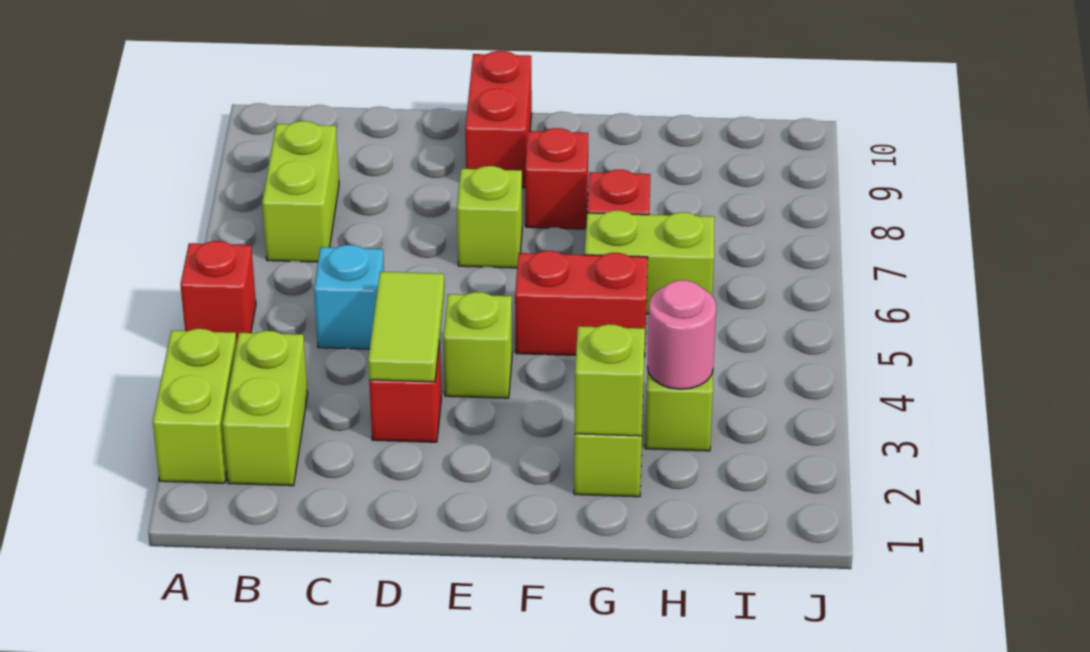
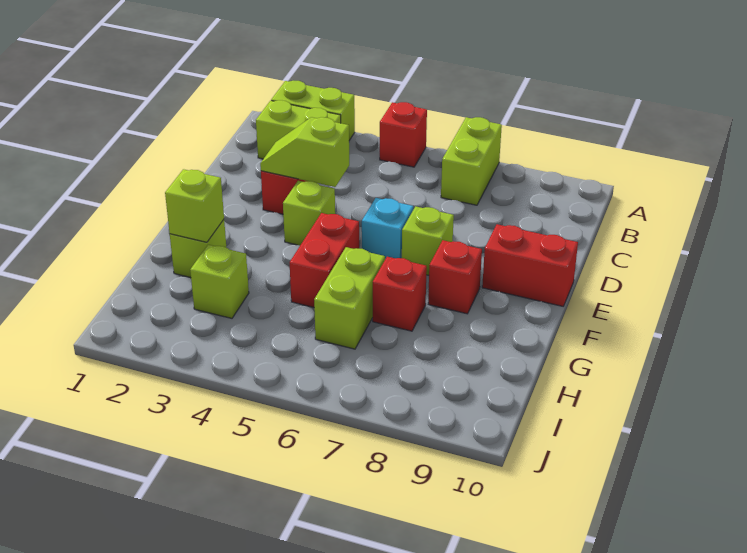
lime brick B7:B8 level 1 -> lime brick A7:B7 level 1
cyan brick C5 level 1 -> cyan brick E6 level 1
lime tile D3:D4 level 2 -> lime slope D3:D4 level 2 top 4
pink round brick H3 level 2 -> none

